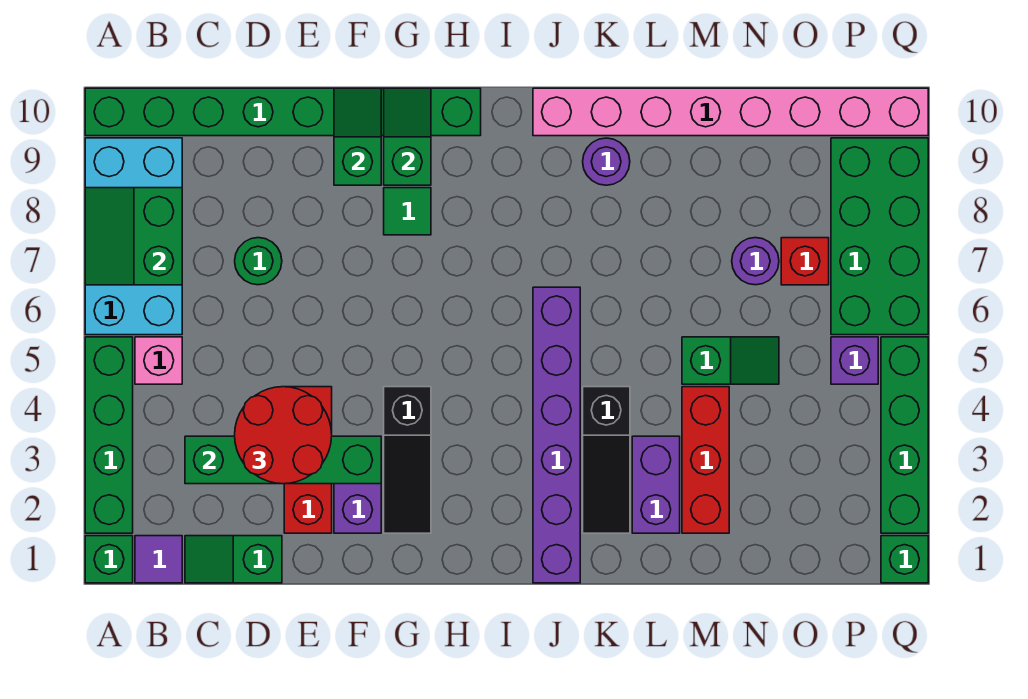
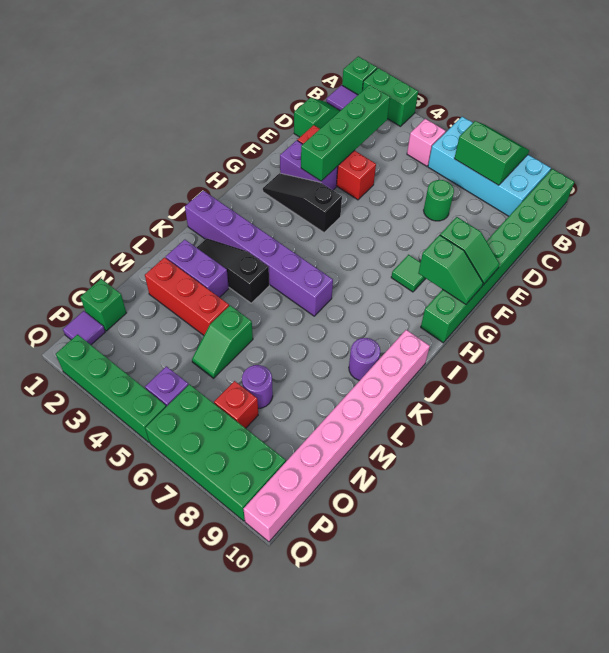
green brick A2:A5 level 1 -> green brick A2:A3 level 1
red round brick D3:E4 level 3 -> none
none -> purple tile P1 level 1
green brick Q1 level 1 -> green brick O1 level 1

